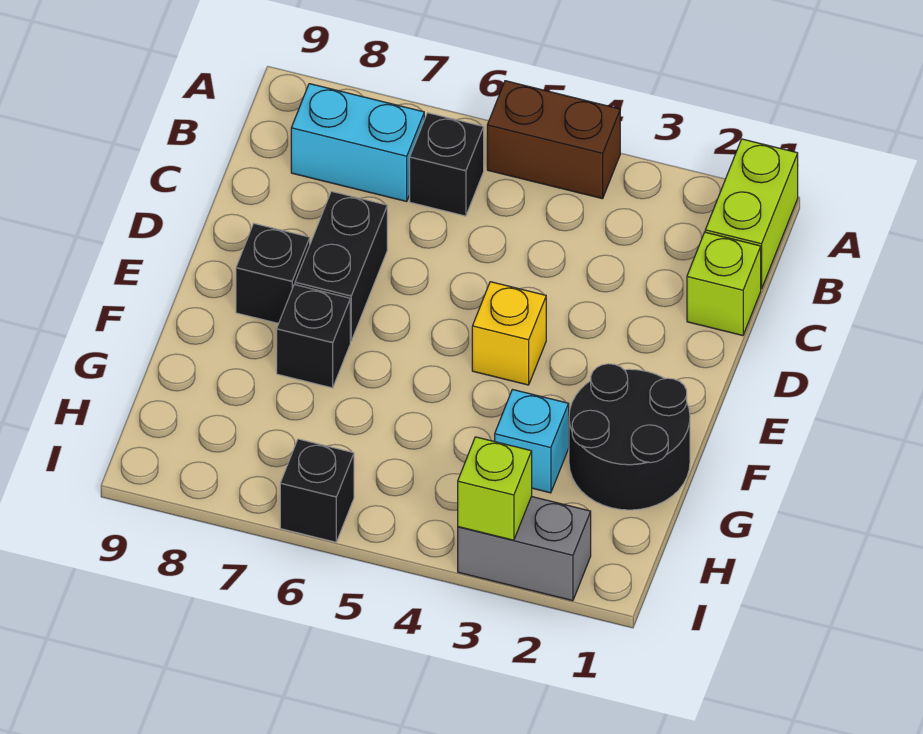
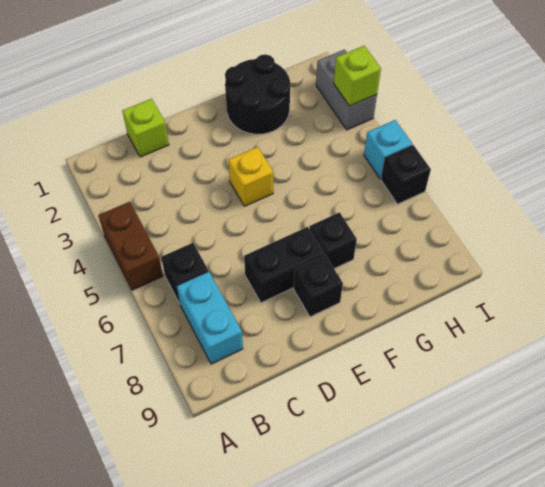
lime brick A1:B1 level 1 -> none
cyan brick G3 level 1 -> cyan brick I5 level 1

